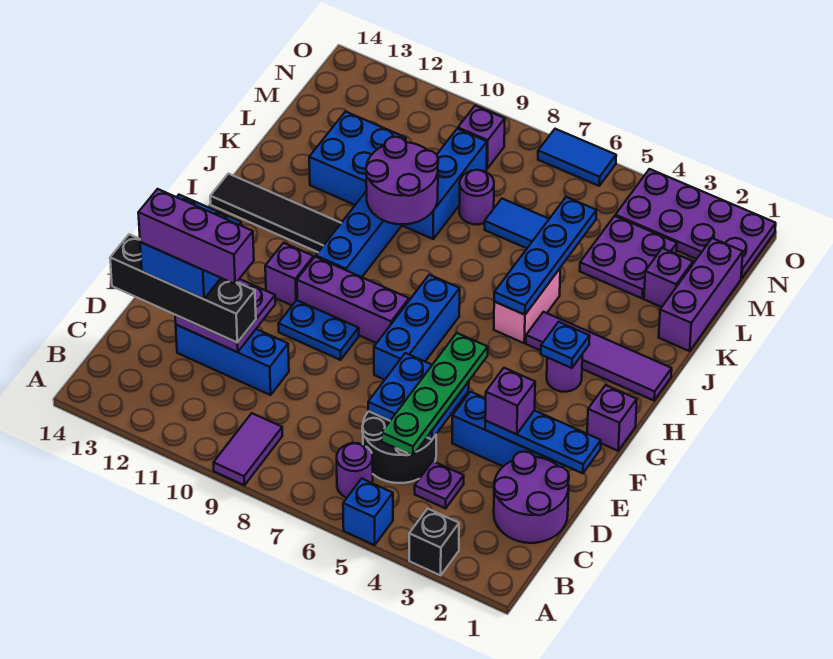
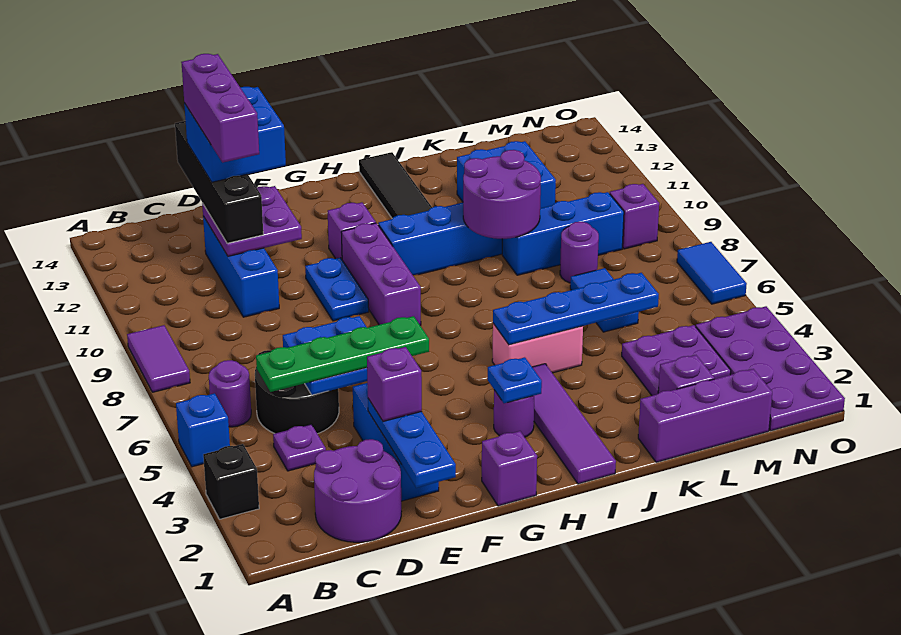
purple tile A9:B9 level 1 -> purple tile A8:A9 level 1
blue brick F7:H7 level 1 -> none

